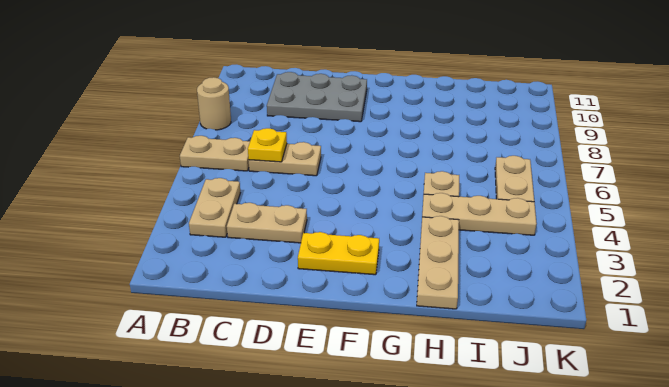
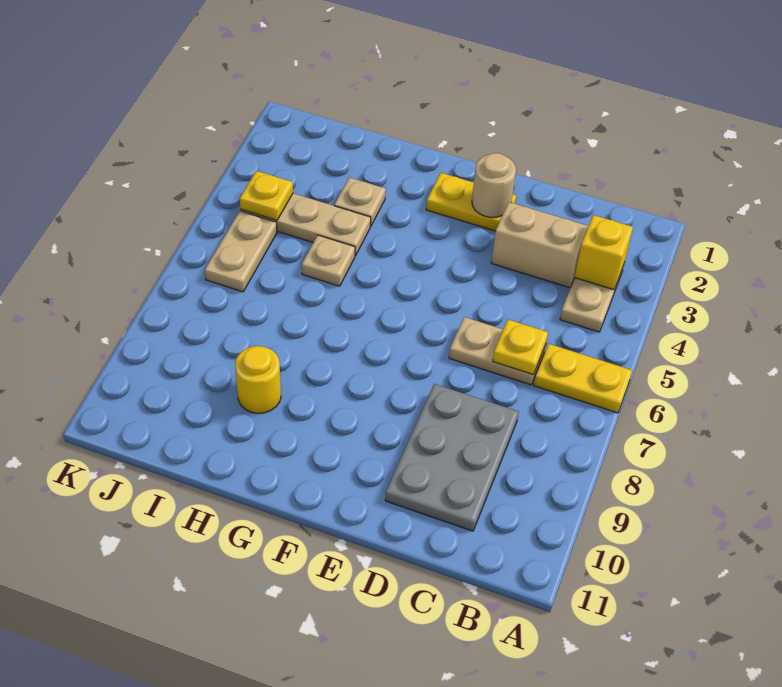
tan plate A6:B6 level 1 -> yellow plate A6:B6 level 1
tan round brick A8 level 1 -> tan round brick E2 level 2
none -> yellow brick B3 level 2
tan plate C3:D3 level 1 -> tan brick C3:D3 level 1
grey plate C9:E10 level 1 -> grey plate C8:D10 level 1
tan plate H1:H3 level 1 -> tan plate H3 level 1
none -> yellow round brick H9 level 1
none -> yellow plate J4 level 2

